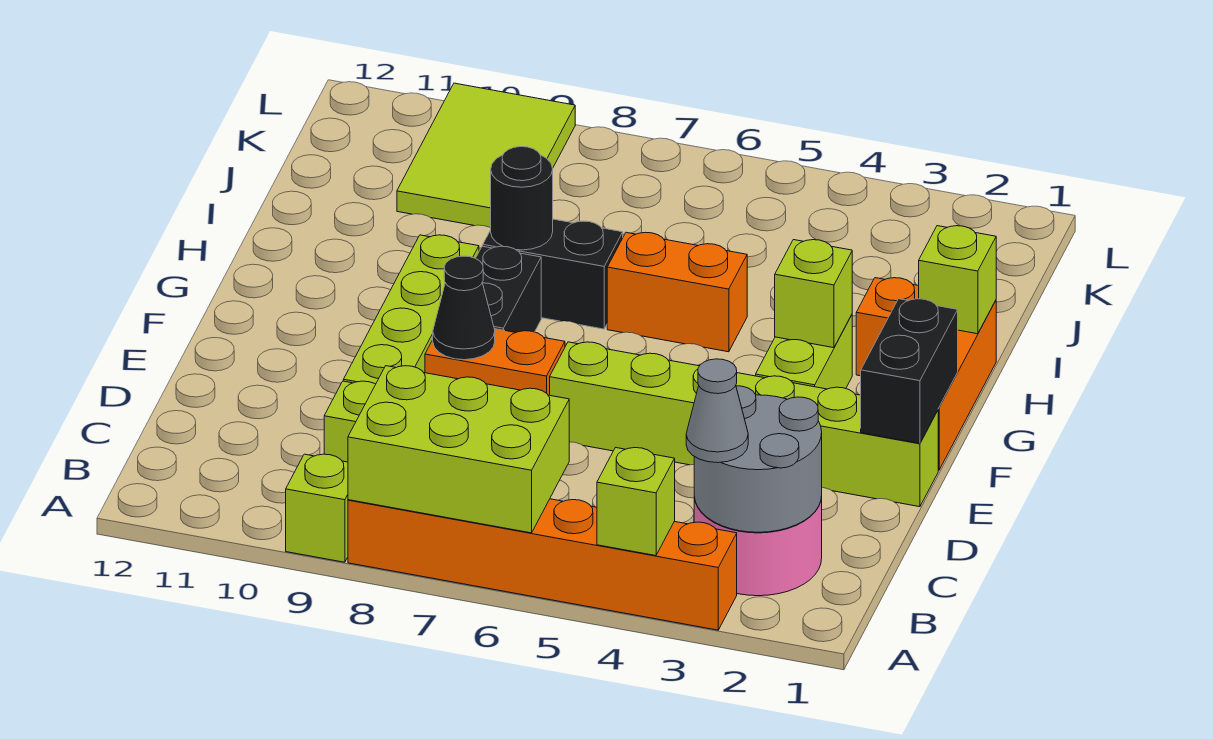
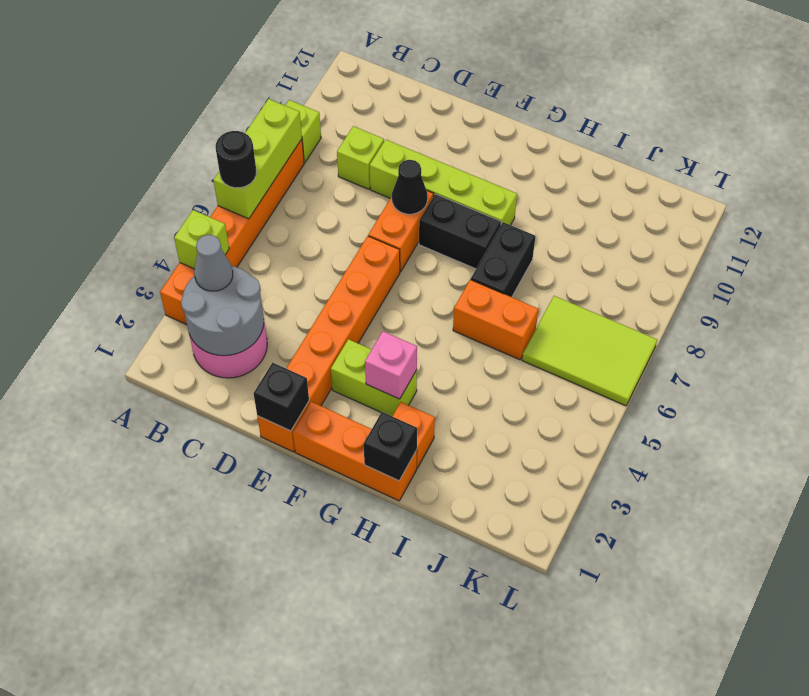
lime brick A6:B8 level 2 -> lime brick A6:A8 level 2
lime brick E1:E6 level 1 -> orange brick E1:E6 level 1
black brick E1:F1 level 2 -> black brick E1 level 2
lime brick G3 level 2 -> pink brick G3 level 2
lime brick H1 level 2 -> black brick H1 level 2
orange brick H5:H6 level 1 -> orange brick H6:I6 level 1
black round brick H8 level 2 -> black round brick A6 level 3
lime tile J9:L10 level 1 -> lime tile J6:L7 level 1

